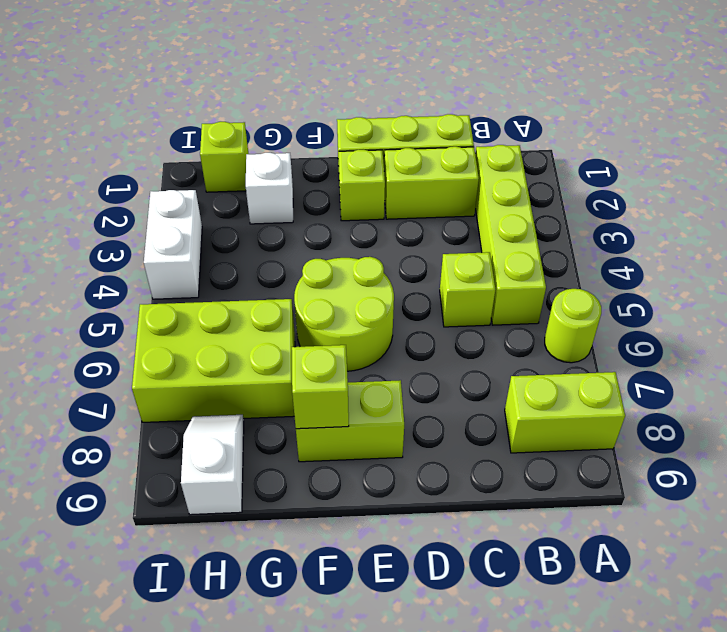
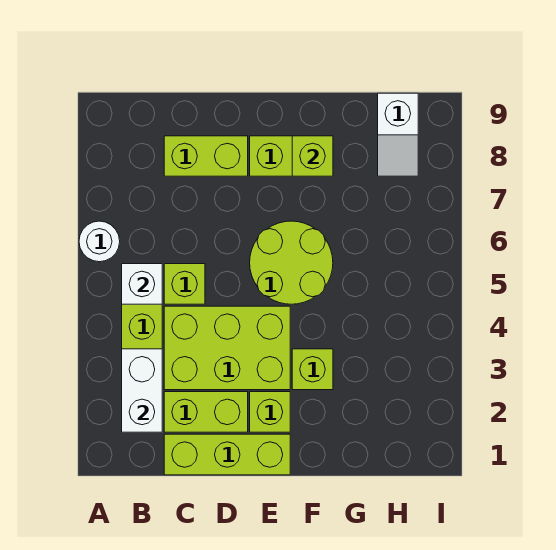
lime round brick A6 level 1 -> white round brick A6 level 1
lime brick A8:B8 level 1 -> lime brick C8:D8 level 1
white brick G2 level 1 -> white brick B5 level 2
lime brick G6:I7 level 1 -> lime brick C3:E4 level 1
lime brick H1 level 1 -> lime brick F3 level 1
white brick I3:I4 level 1 -> white brick B2:B3 level 2

